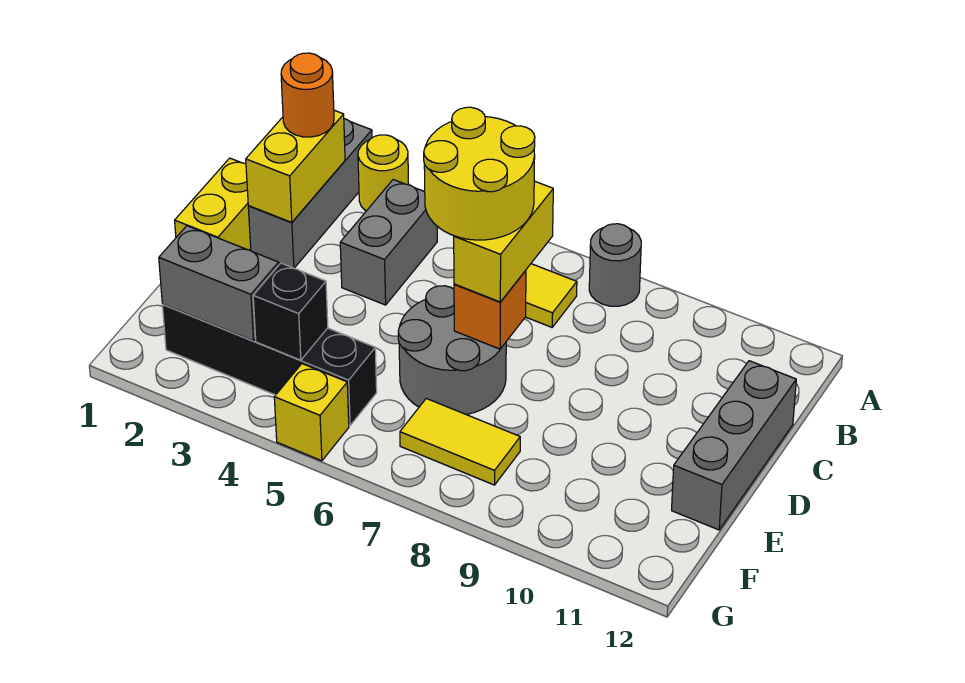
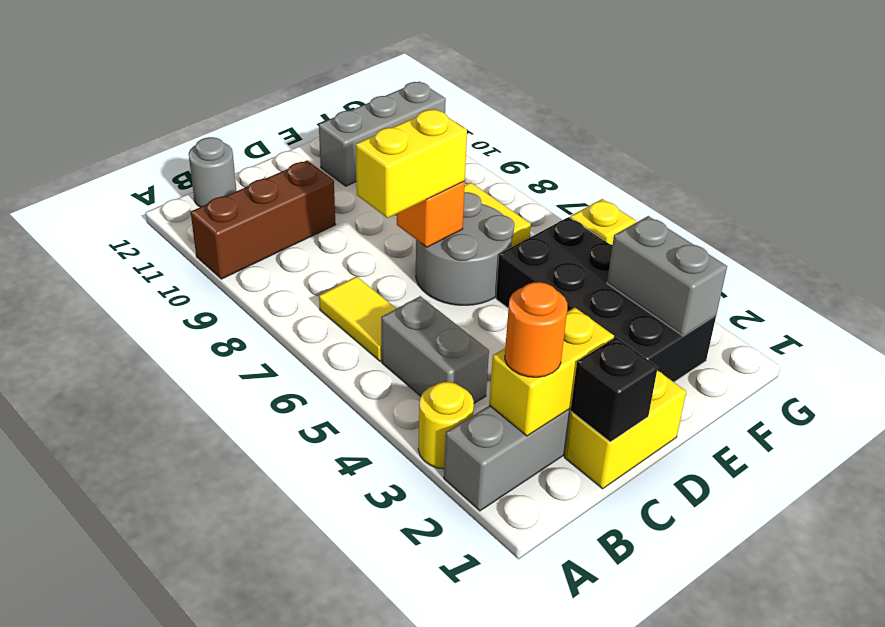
grey round brick A8 level 1 -> grey round brick B12 level 1
none -> brown brick A10:C10 level 1
grey brick B4:C4 level 1 -> grey brick B4:B5 level 1
yellow round brick C6:D7 level 4 -> none
grey brick C12:E12 level 1 -> grey brick E11:G11 level 1
black brick F2:F5 level 1 -> black brick E2:F5 level 1
black brick F4 level 2 -> black brick C1 level 2

